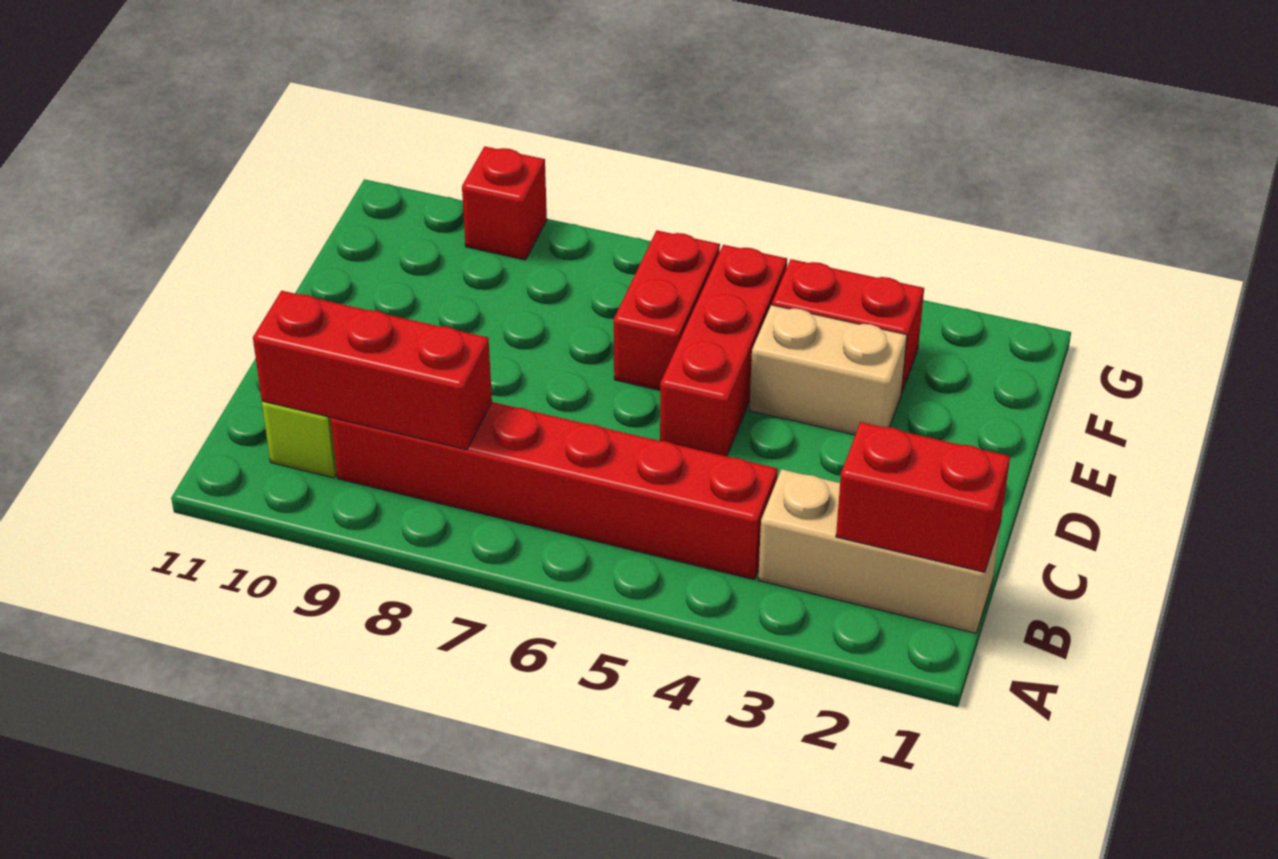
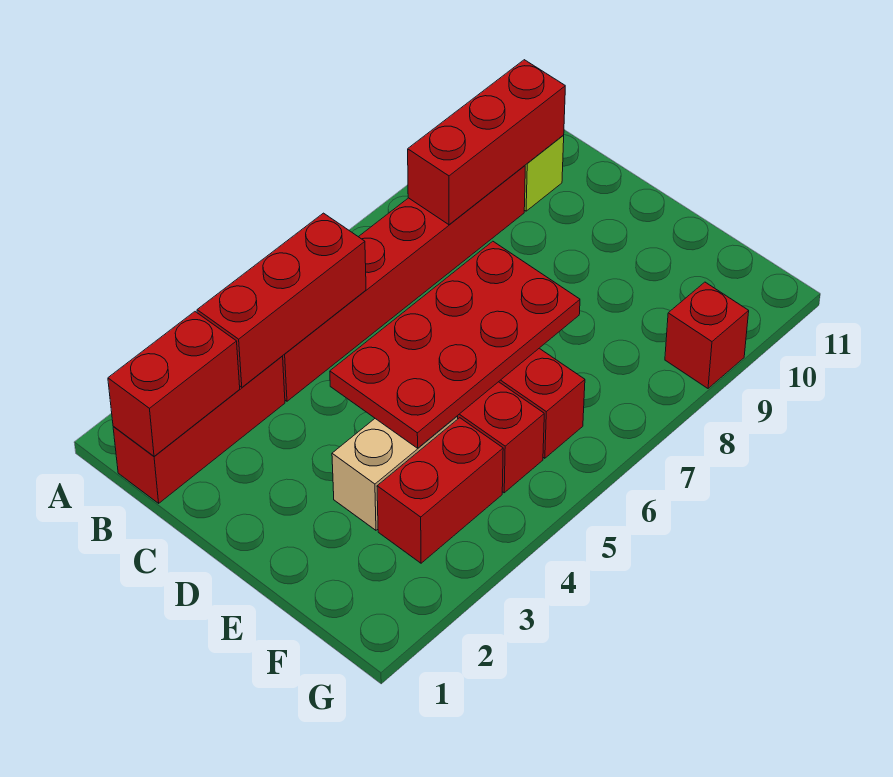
tan brick B1:B3 level 1 -> red brick B1:B3 level 1
none -> red brick B3:B5 level 2
none -> red plate D4:E7 level 2

